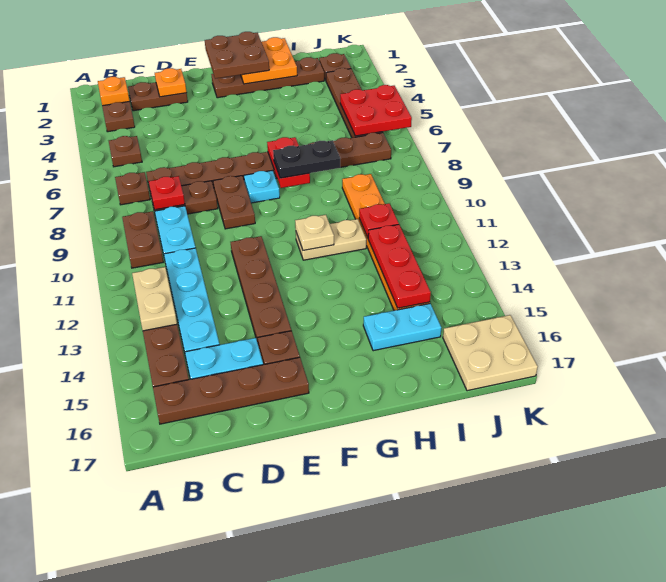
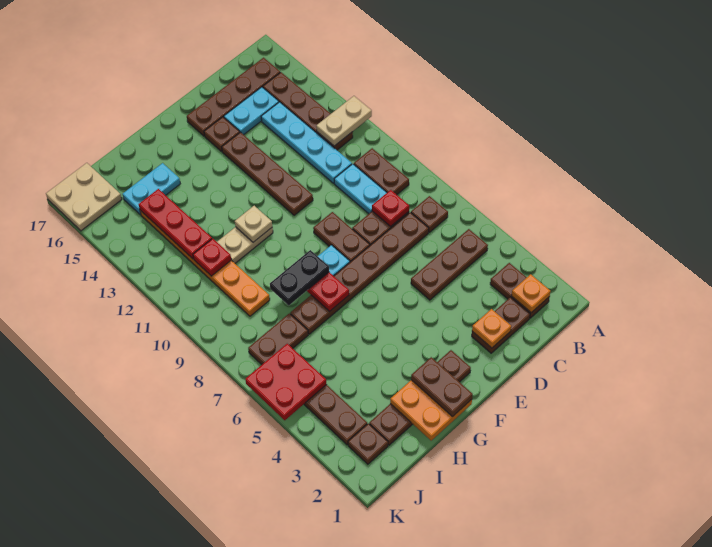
brown plate B5 level 1 -> brown plate B5:D5 level 1
tan plate B12:B13 level 2 -> tan plate A12:B12 level 2
brown plate F1:G2 level 3 -> brown plate G1:G2 level 3

